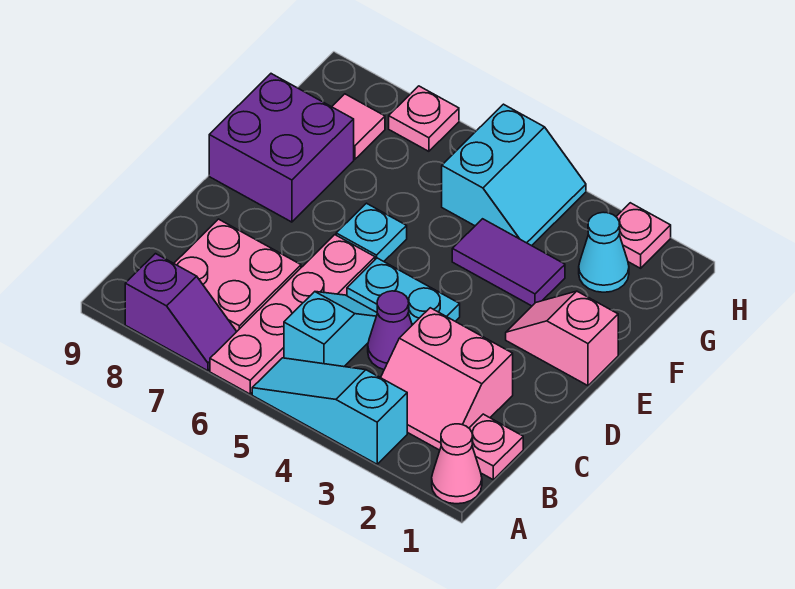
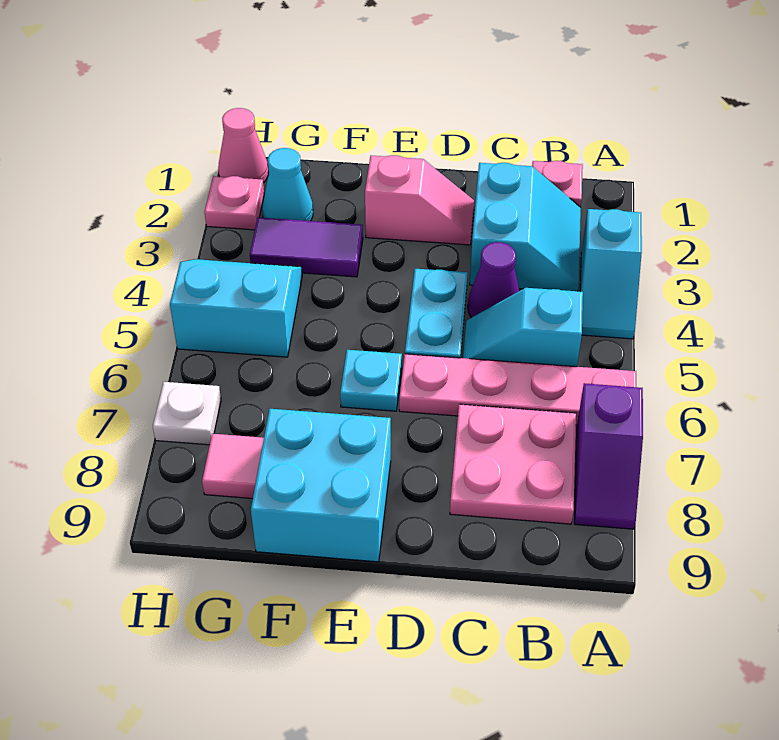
pink cone A1 level 1 -> pink cone H1 level 1
cyan slope A3:A5 level 1 top 3 -> cyan slope A3:A4 level 1 top 3
purple slope A7:A8 level 1 top 8 -> purple slope A7:A8 level 1 top 7
pink slope B2:C3 level 1 top C -> cyan slope B2:C3 level 1 top C
pink slope E1:E2 level 1 top 1 -> pink slope D2:E2 level 1 top E
purple brick E8:F9 level 1 -> cyan brick E8:F9 level 1
purple tile F3:F4 level 1 -> purple tile F3:G3 level 1
pink plate H7 level 1 -> white plate H7 level 1

